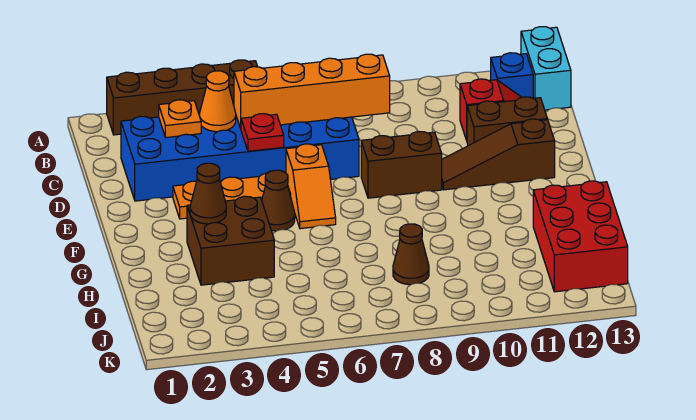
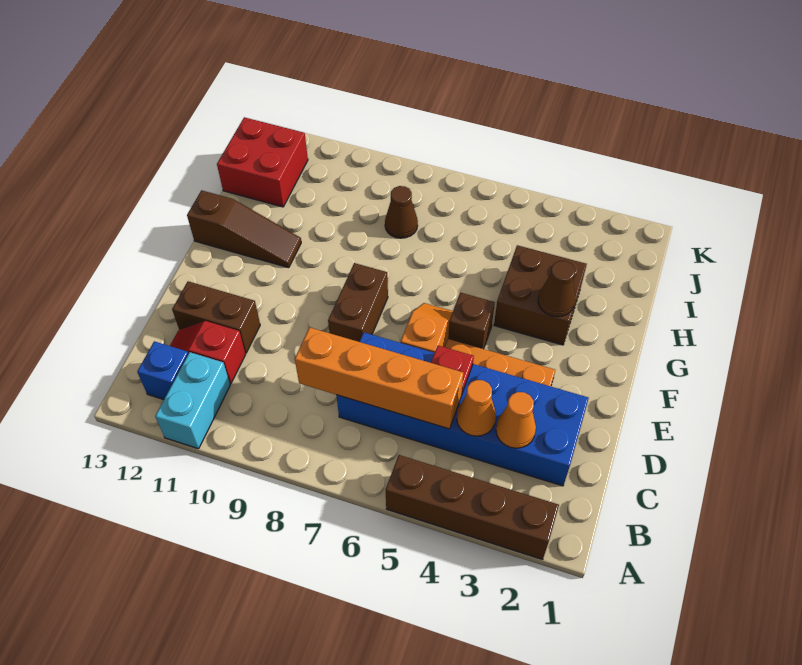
cyan brick A13:B13 level 1 -> cyan brick A11:B11 level 1
orange plate C3 level 2 -> orange cone C3 level 2
brown brick E8:E9 level 1 -> brown brick E8:F8 level 1
brown slope E10:E12 level 1 top 12 -> brown slope G11:G13 level 1 top 13
brown cone F5 level 1 -> brown brick F5 level 1
red brick H12:J13 level 1 -> red brick I12:J13 level 1

